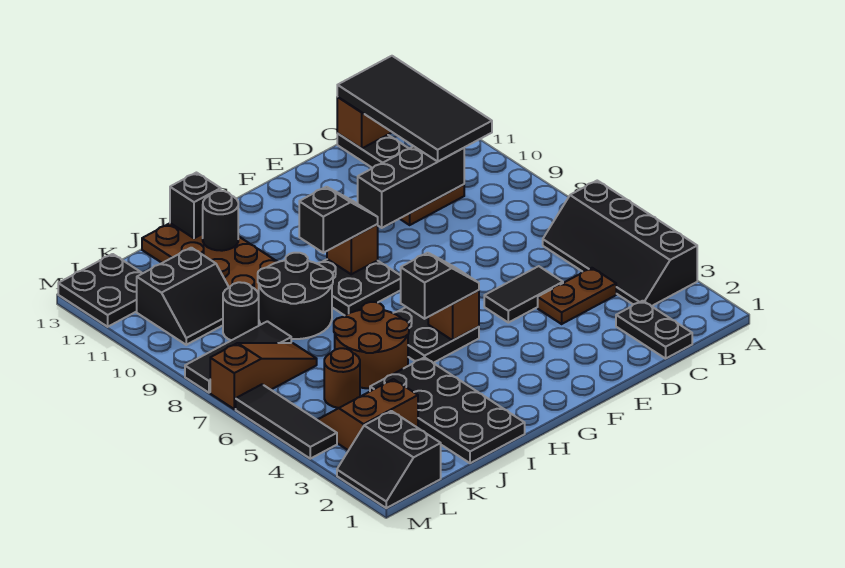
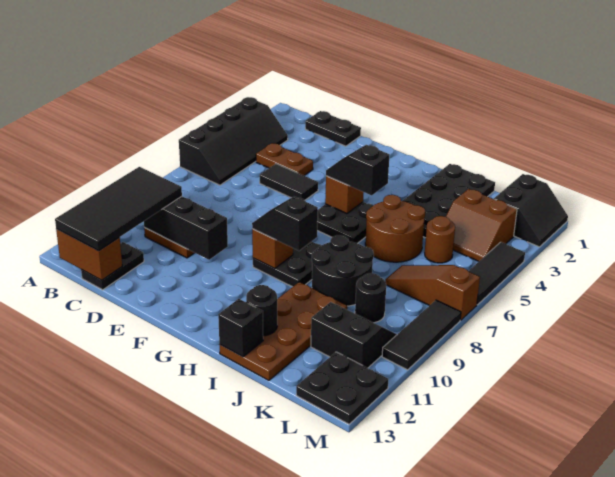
black plate C1:C2 level 1 -> black plate C1:D1 level 1
black tile K8:M8 level 1 -> black tile M8:M10 level 1

